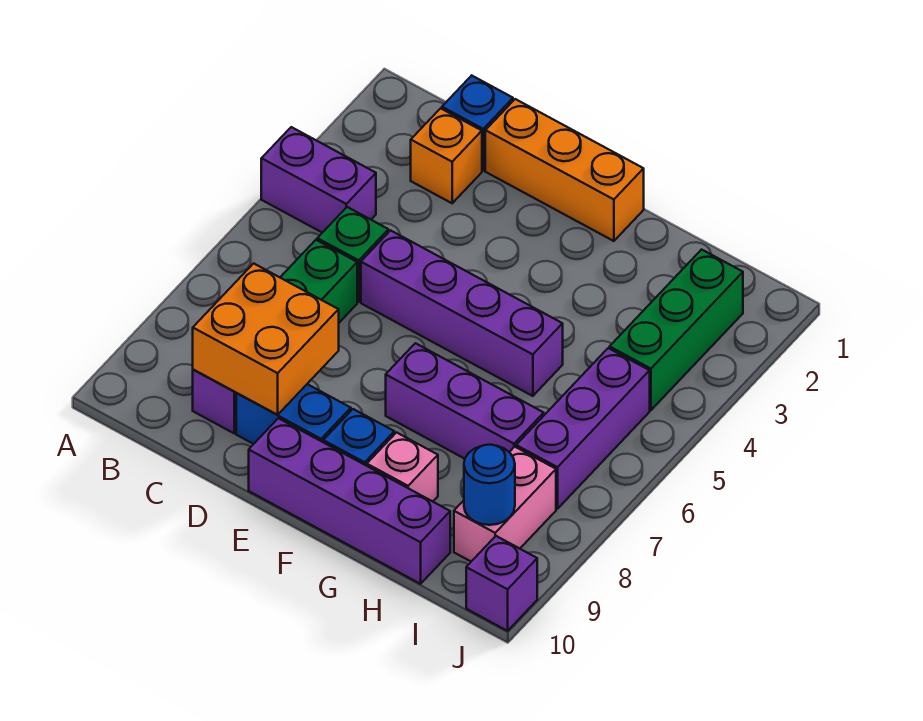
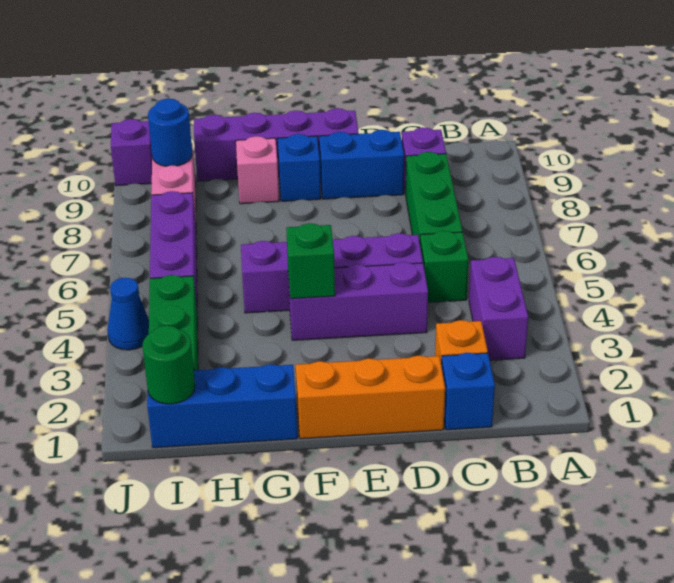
purple brick A4:B4 level 1 -> purple brick B3:B4 level 1
orange brick C8:D9 level 2 -> none
none -> green brick F4 level 2
purple brick F7:H7 level 1 -> purple brick D4:F4 level 1
none -> blue brick G1:I1 level 1
none -> green round brick I1 level 2
none -> blue cone J4 level 1

